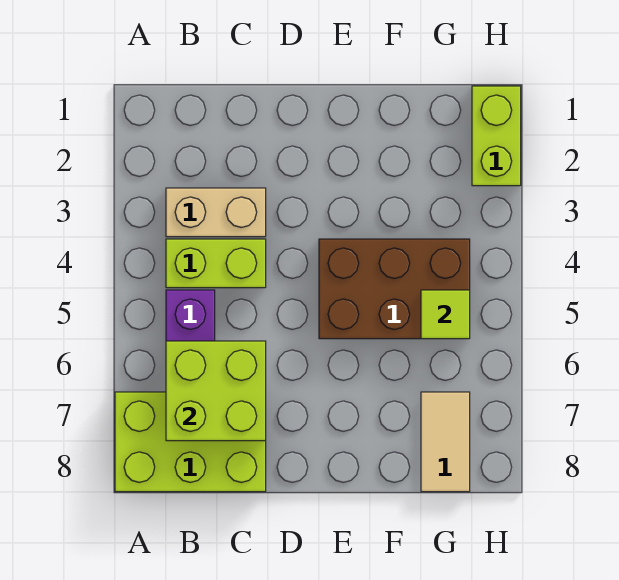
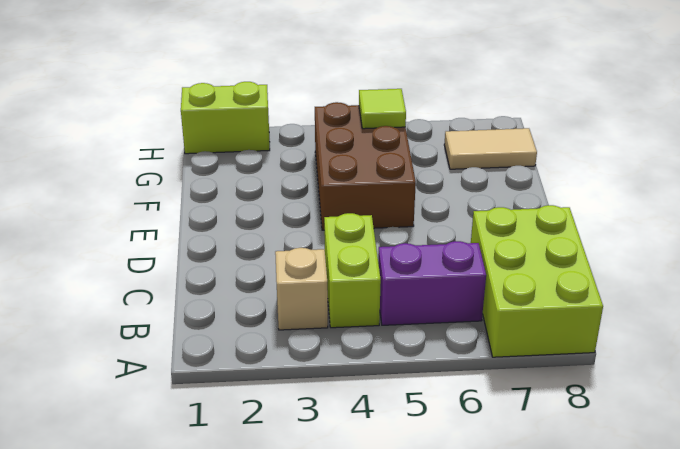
tan brick B3:C3 level 1 -> tan brick B3 level 1
lime brick B6:C7 level 2 -> none

